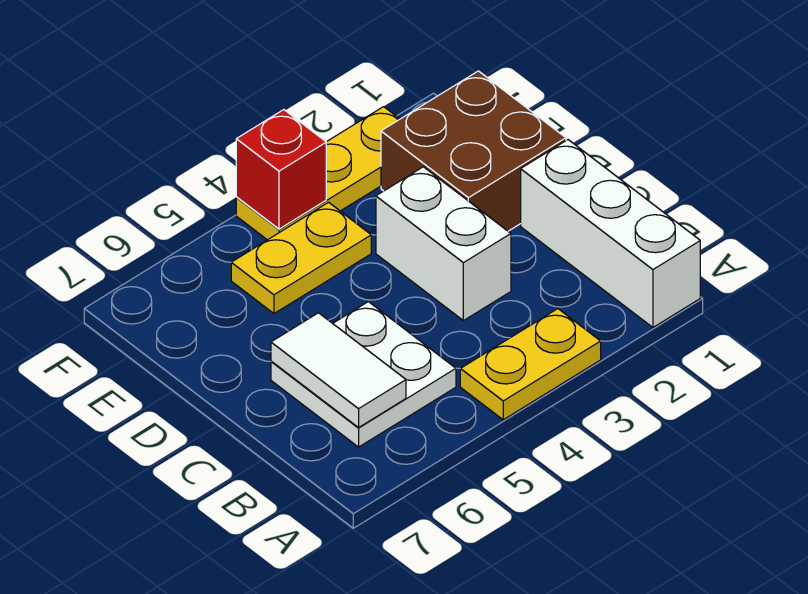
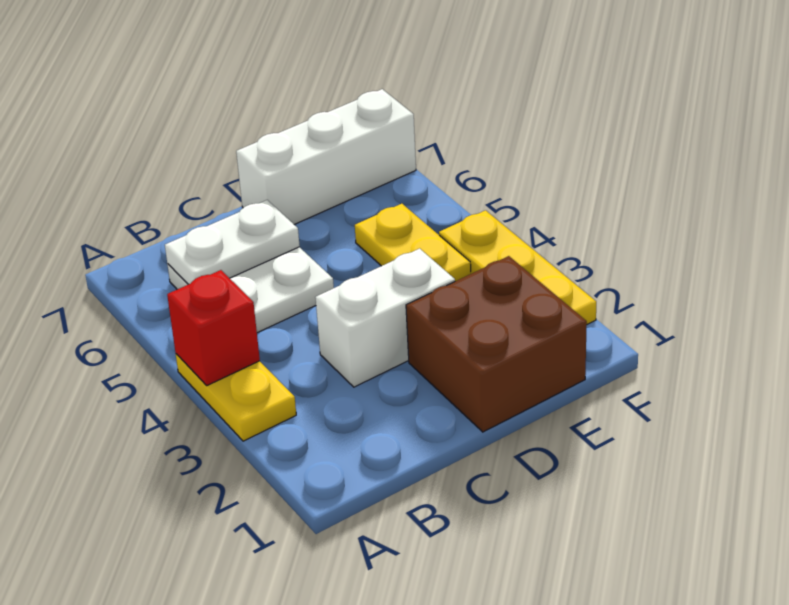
white brick A1:C1 level 1 -> white brick D7:F7 level 1
white tile B6:C6 level 2 -> white plate B6:C6 level 2
red brick F4 level 2 -> red brick A4 level 2

